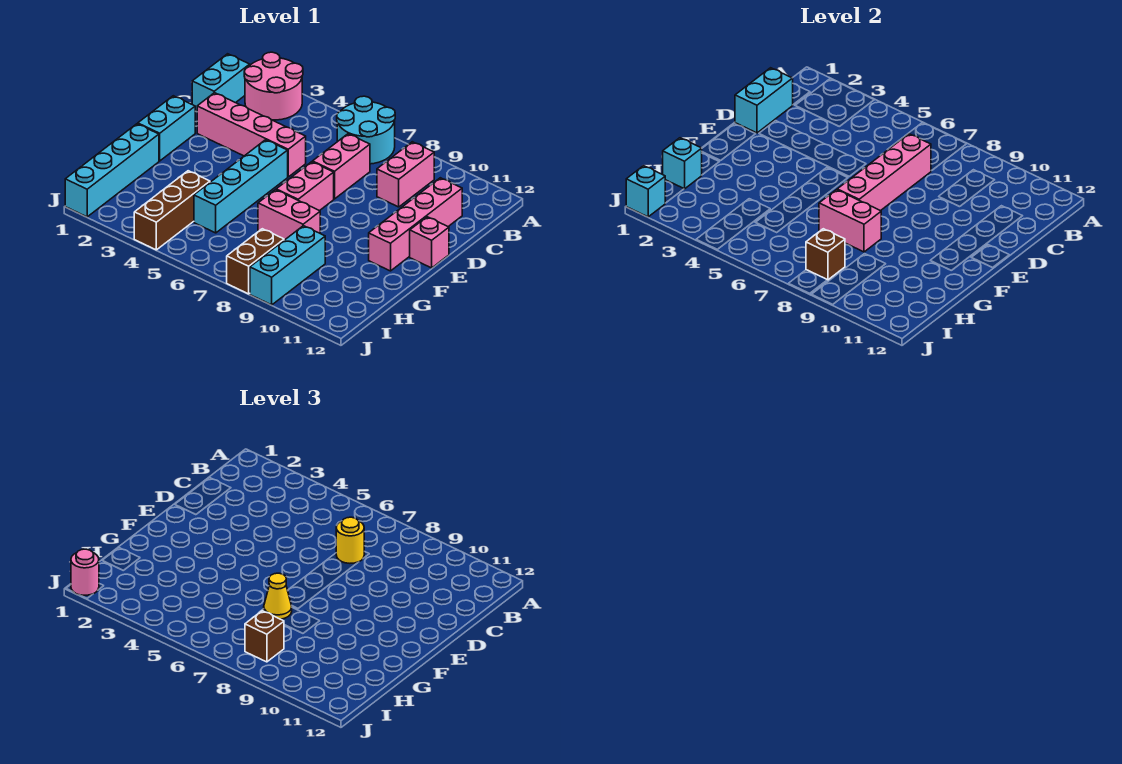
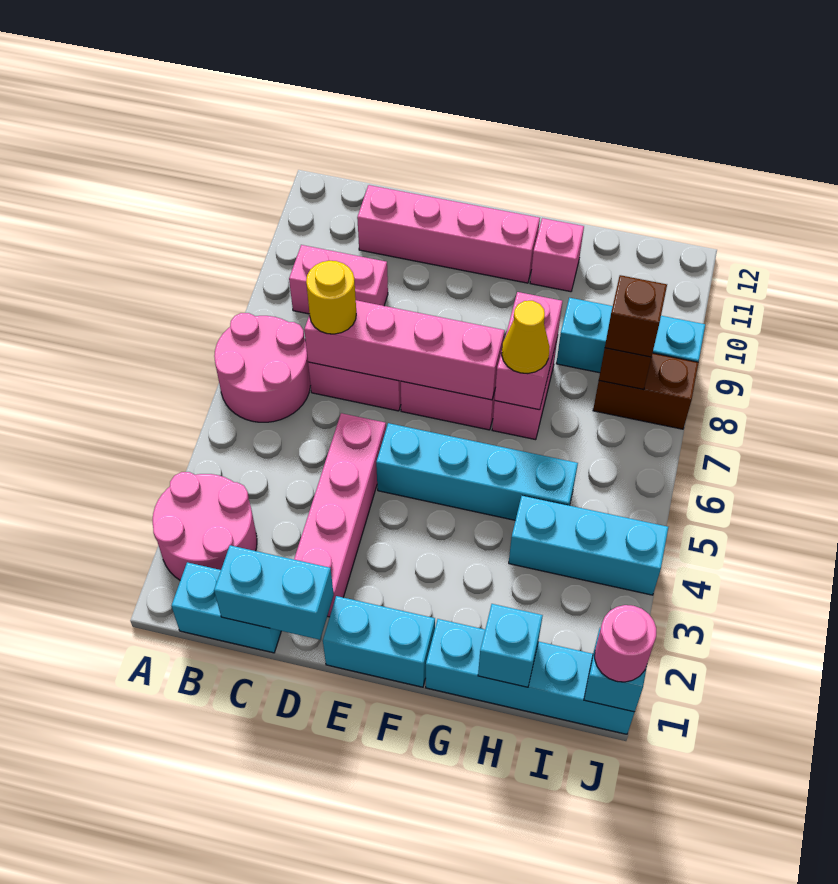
cyan round brick A6:B7 level 1 -> pink round brick A6:B7 level 1
pink brick E12 level 1 -> pink brick G11 level 1
brown brick H4:J4 level 1 -> cyan brick H4:J4 level 1

